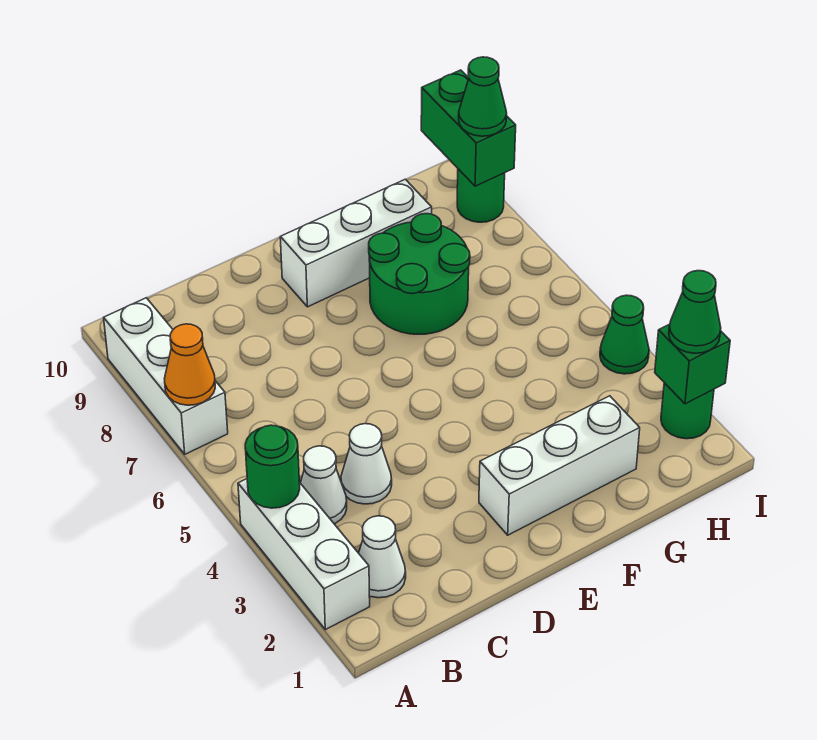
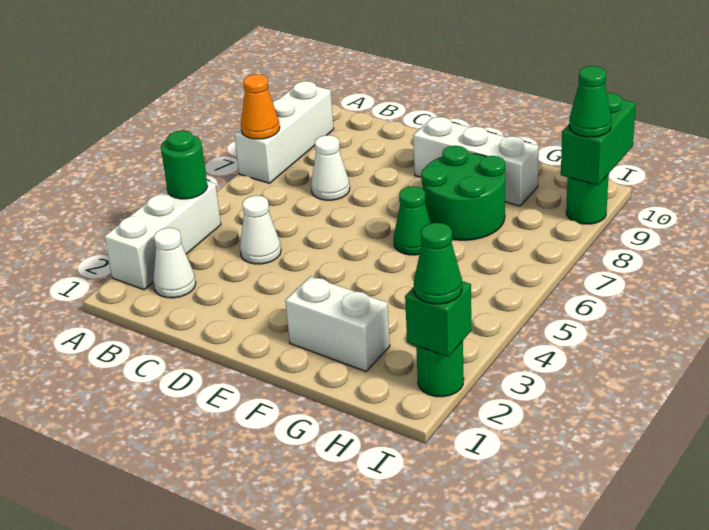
white cone B4 level 1 -> white cone C7 level 1
white brick E2:G2 level 1 -> white brick F2:G2 level 1
green cone I4 level 1 -> green cone F6 level 1

